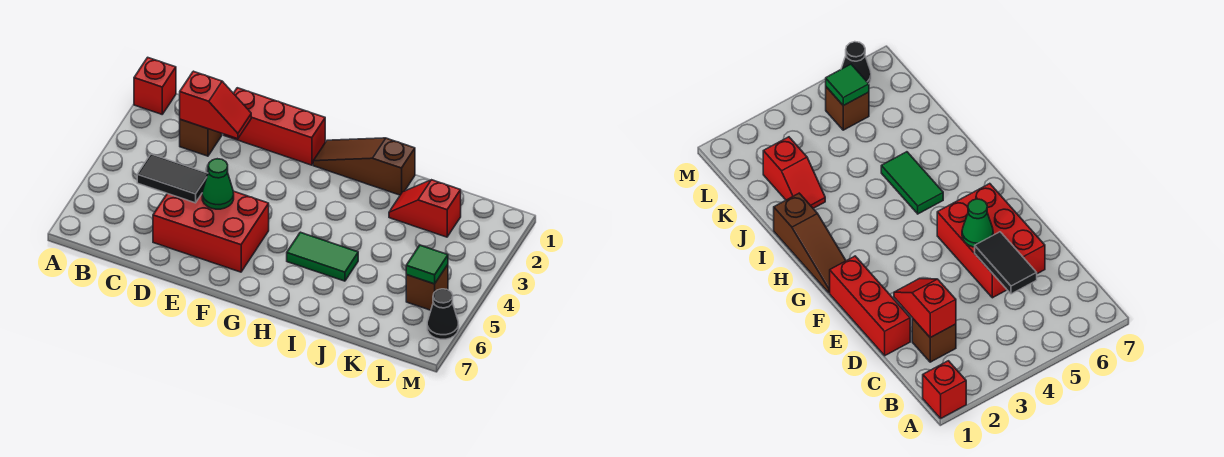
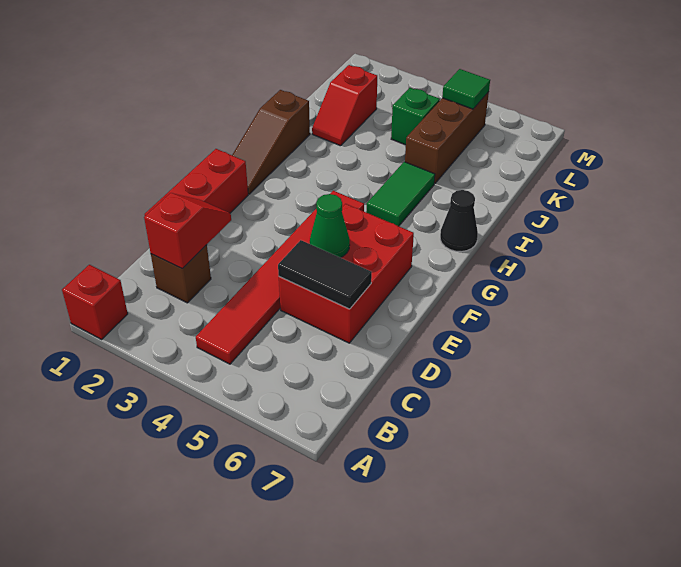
none -> red tile B4:G4 level 1
black tile C5:D5 level 2 -> black tile D5:D6 level 2
none -> green brick K4 level 1
brown brick L5 level 1 -> brown brick J5:L5 level 1
black cone M6 level 1 -> black cone H7 level 1

